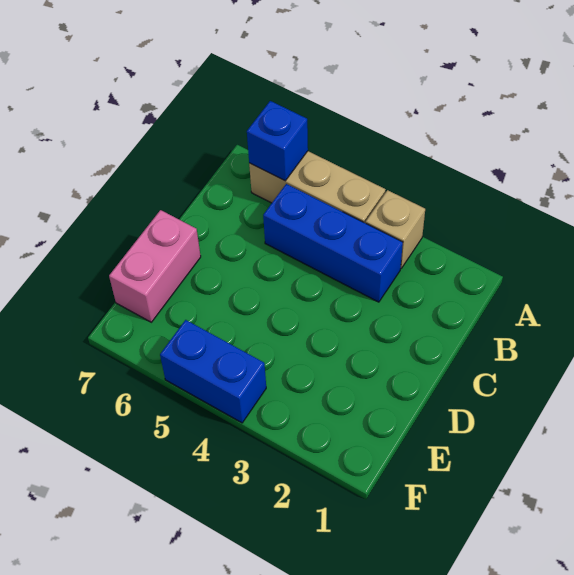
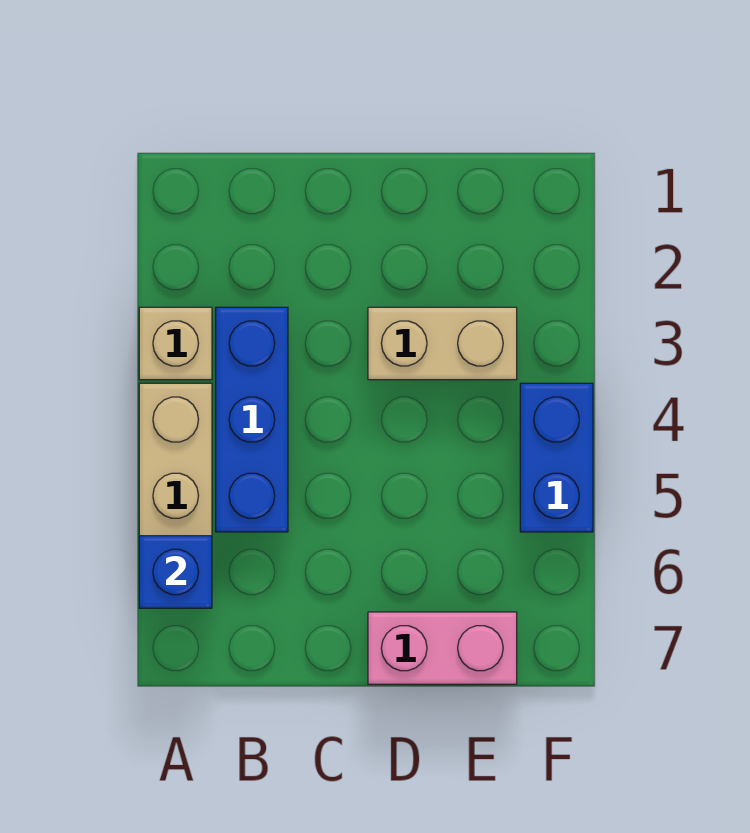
none -> tan brick D3:E3 level 1

